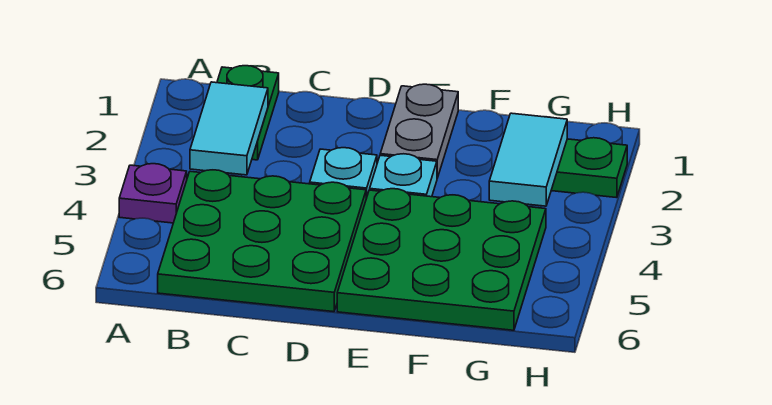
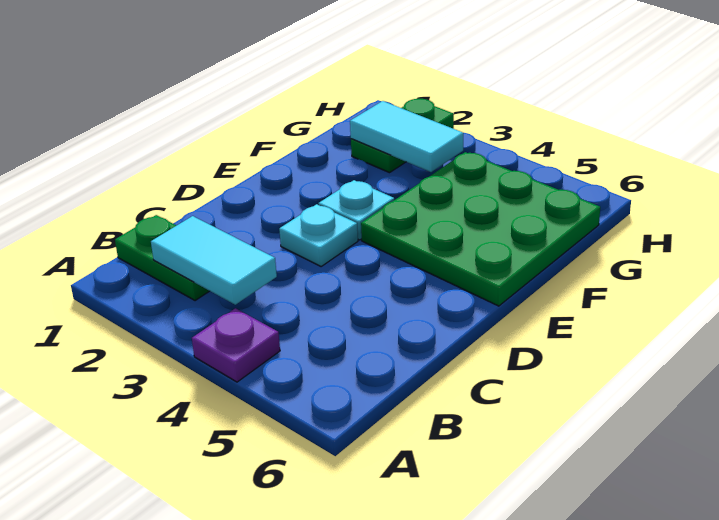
green plate B4:D6 level 1 -> none
grey plate E1:E2 level 1 -> none

